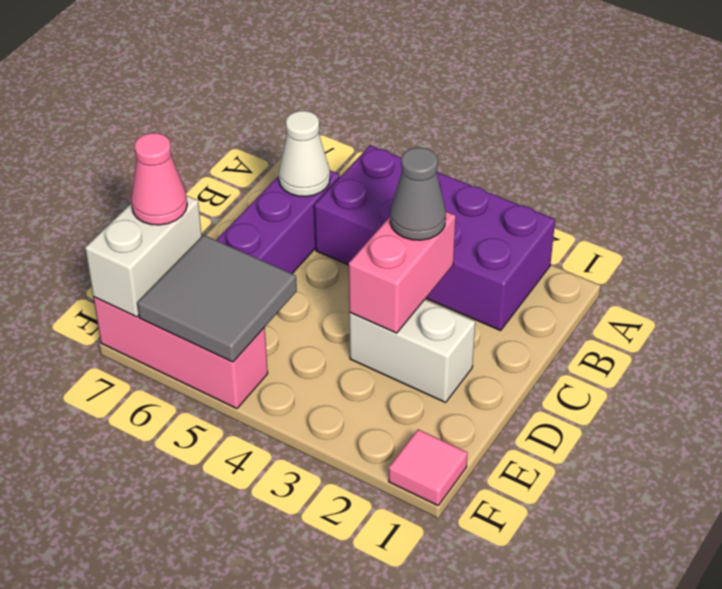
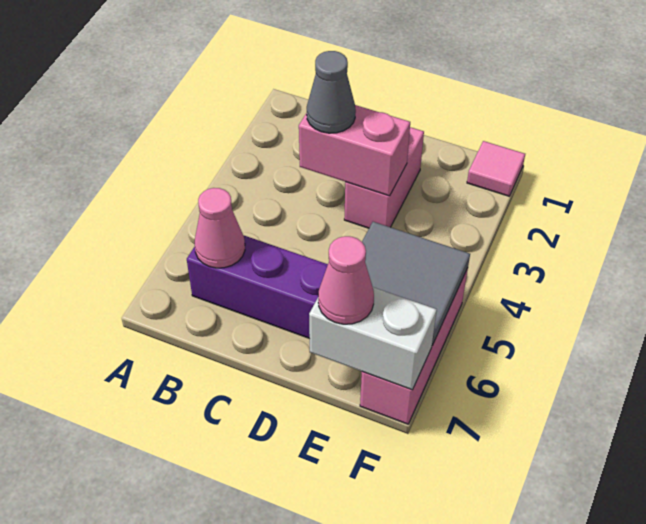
purple brick A2:B5 level 1 -> none
white cone B6 level 2 -> pink cone B6 level 2
white brick D2:D3 level 1 -> pink brick D2:D3 level 1

